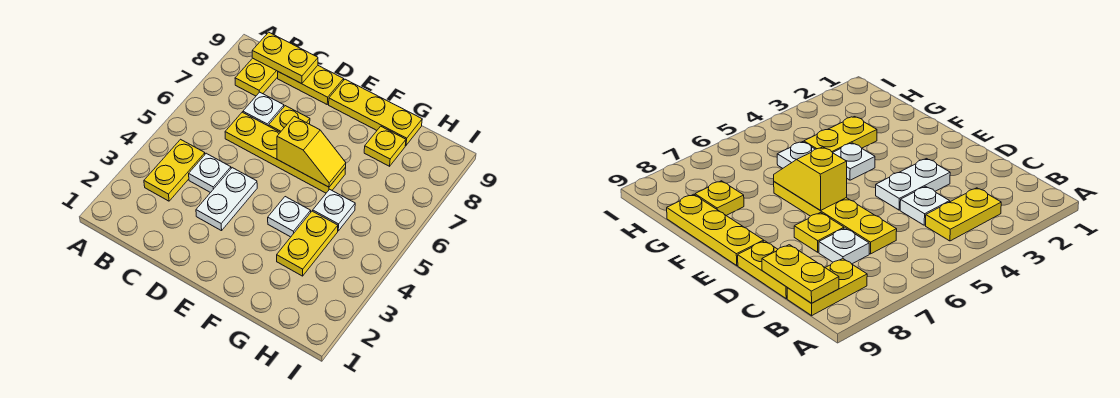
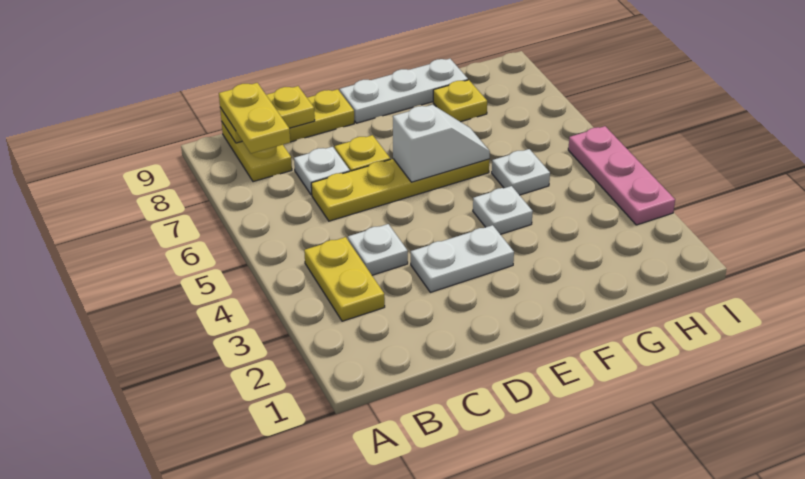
white plate D3:D4 level 1 -> white plate D3:E3 level 1
yellow slope E6:F6 level 2 top E -> white slope E6:F6 level 2 top E
yellow plate E9:G9 level 1 -> white plate E9:G9 level 1
yellow plate G3:G4 level 1 -> yellow plate B8:B9 level 3
none -> pink plate I3:I5 level 1

